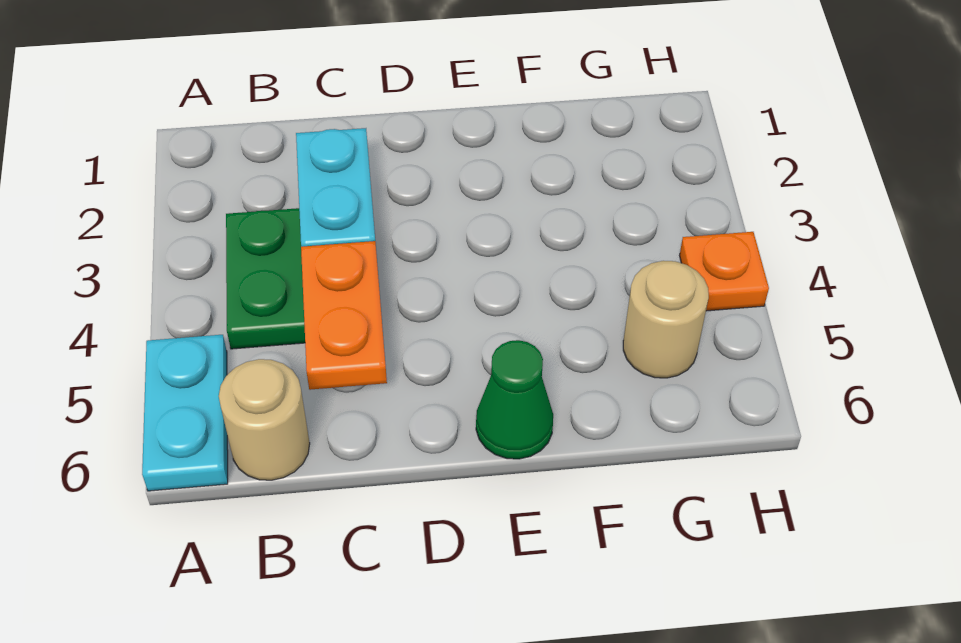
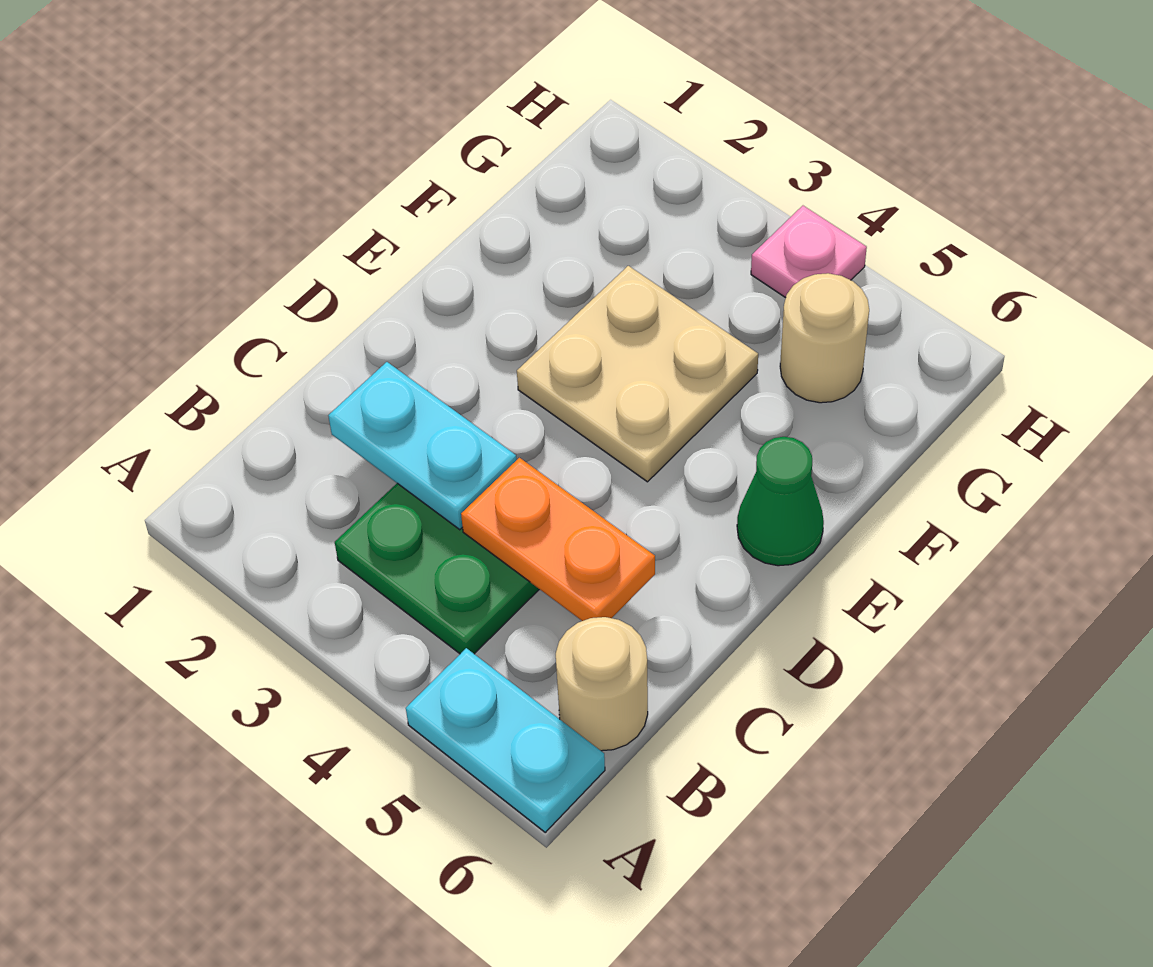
none -> tan plate E3:F4 level 1
orange plate H4 level 1 -> pink plate H4 level 1

